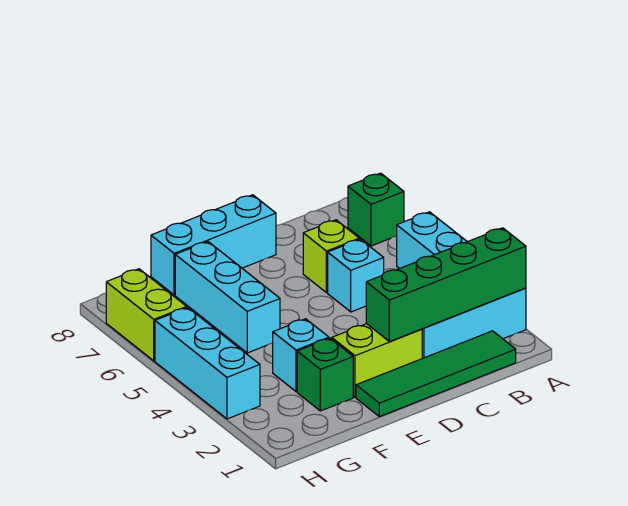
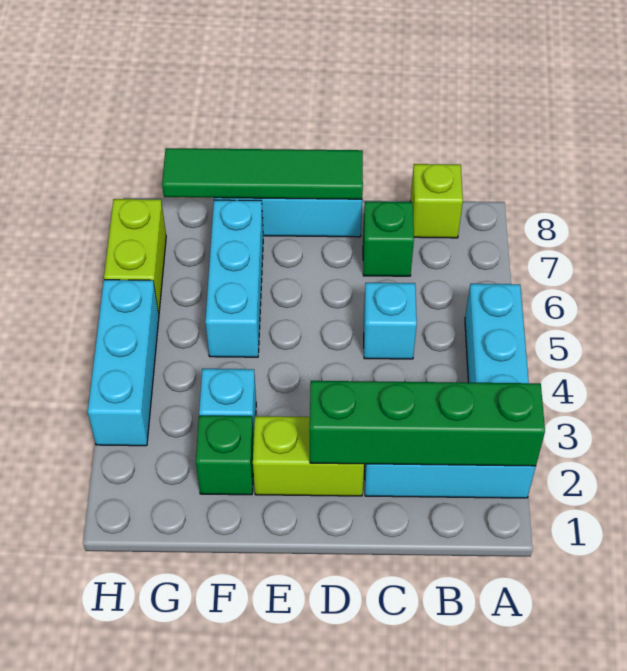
green brick A7 level 1 -> green brick C7 level 1
green tile B1:E1 level 1 -> green tile D8:G8 level 2
lime brick C6 level 1 -> lime brick B8 level 1

